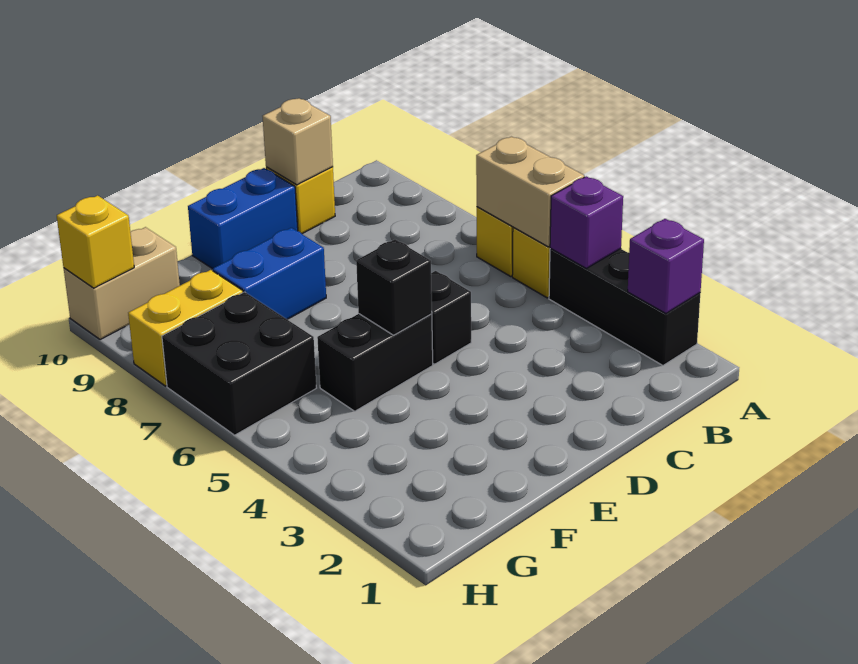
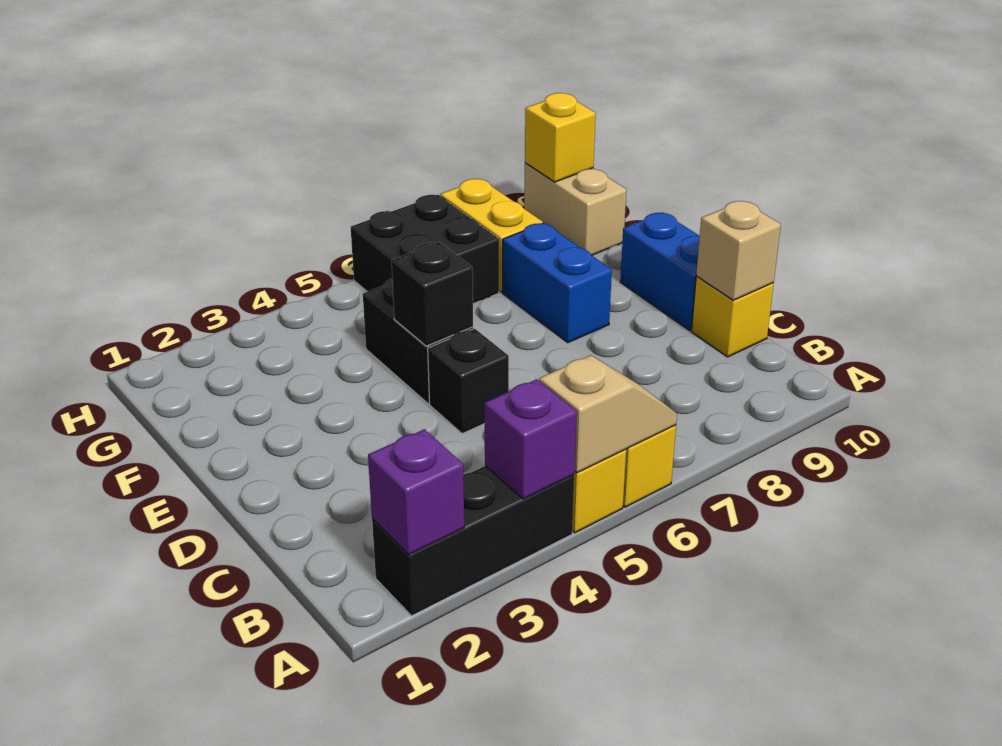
tan brick A5:A6 level 2 -> tan slope A5:A6 level 2 top 5

